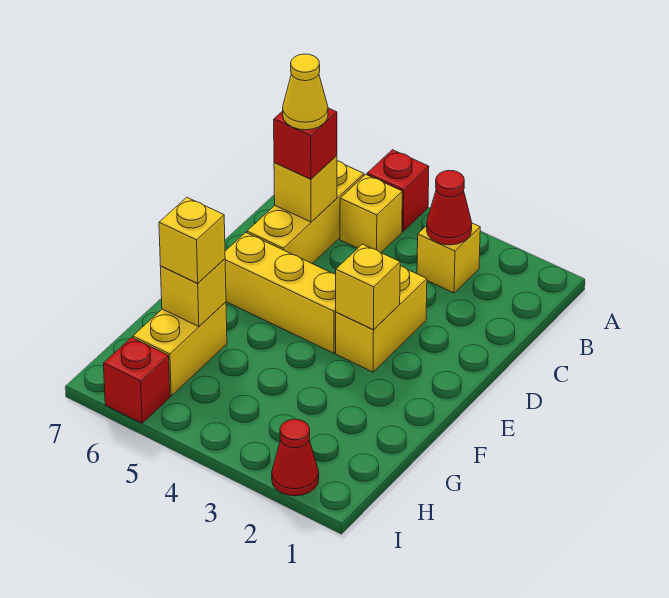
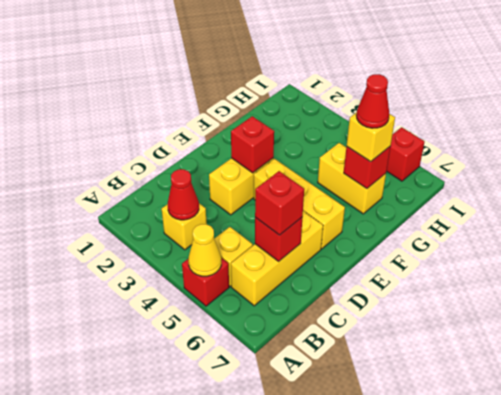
yellow brick C6 level 2 -> red brick C6 level 2
yellow cone C6 level 4 -> yellow cone A5 level 2
yellow brick E3 level 2 -> red brick E3 level 2
yellow brick G6:H6 level 1 -> yellow brick G5:G6 level 1
yellow brick G6 level 2 -> red brick G6 level 2
red cone I2 level 1 -> red cone G6 level 4

